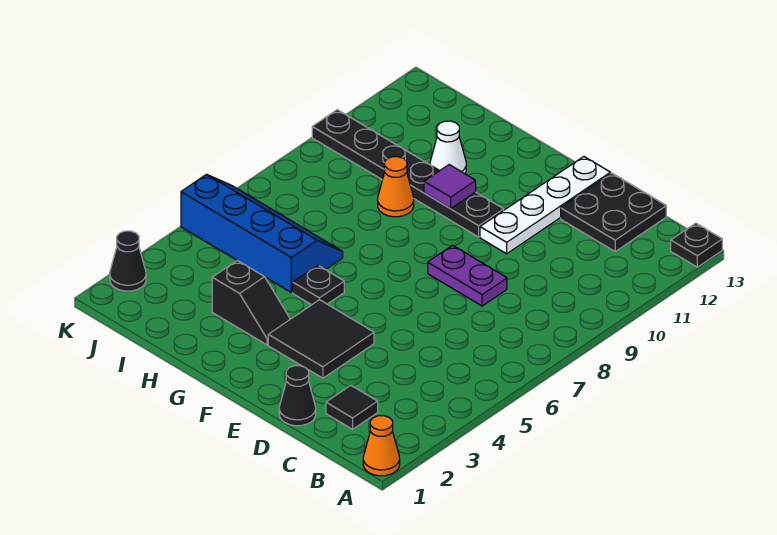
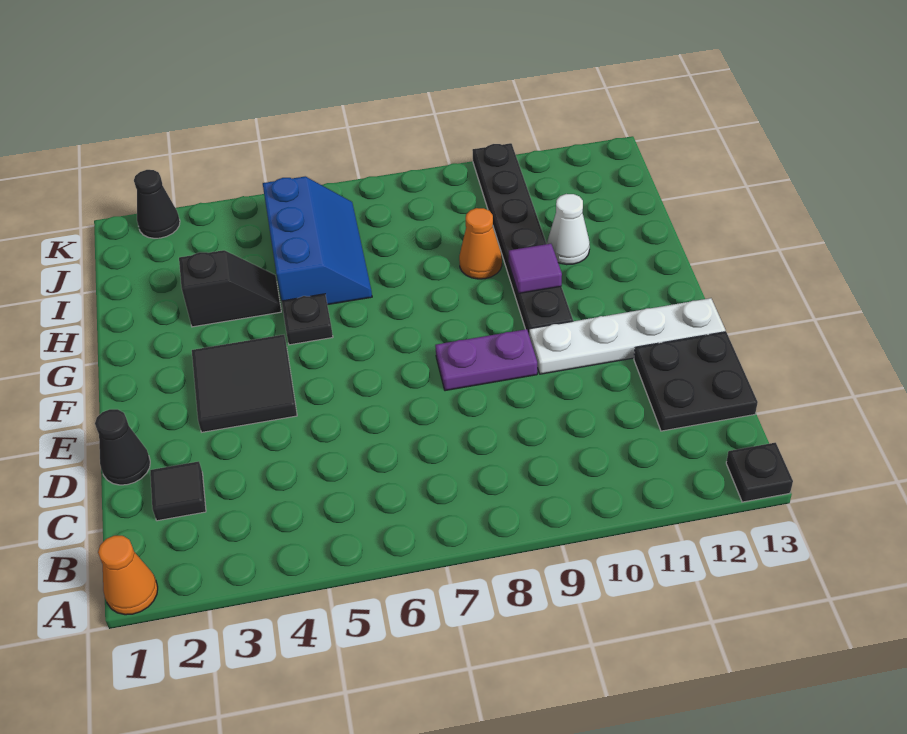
purple plate D8:E8 level 1 -> purple plate E8:E9 level 1
black slope G3:H3 level 1 top H -> black slope H3:H4 level 1 top 3
blue slope H5:K6 level 1 top 5 -> blue slope H5:J6 level 1 top 5

